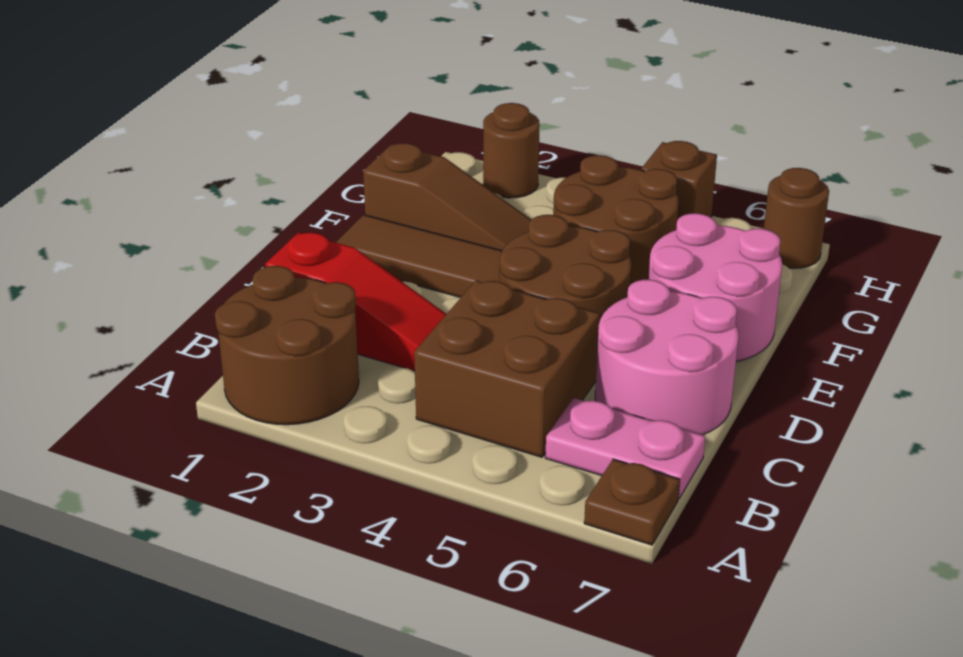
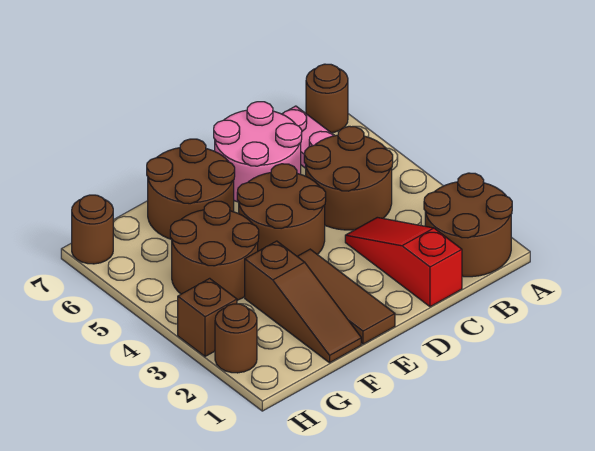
brown plate A7 level 1 -> brown round brick A7 level 1
brown brick B4:C5 level 1 -> brown round brick B4:C5 level 1
pink round brick E6:F7 level 1 -> brown round brick E6:F7 level 1
brown slope F1:F3 level 1 top 1 -> brown slope F1:F3 level 1 top 3
brown brick H5 level 1 -> brown brick H3 level 1

